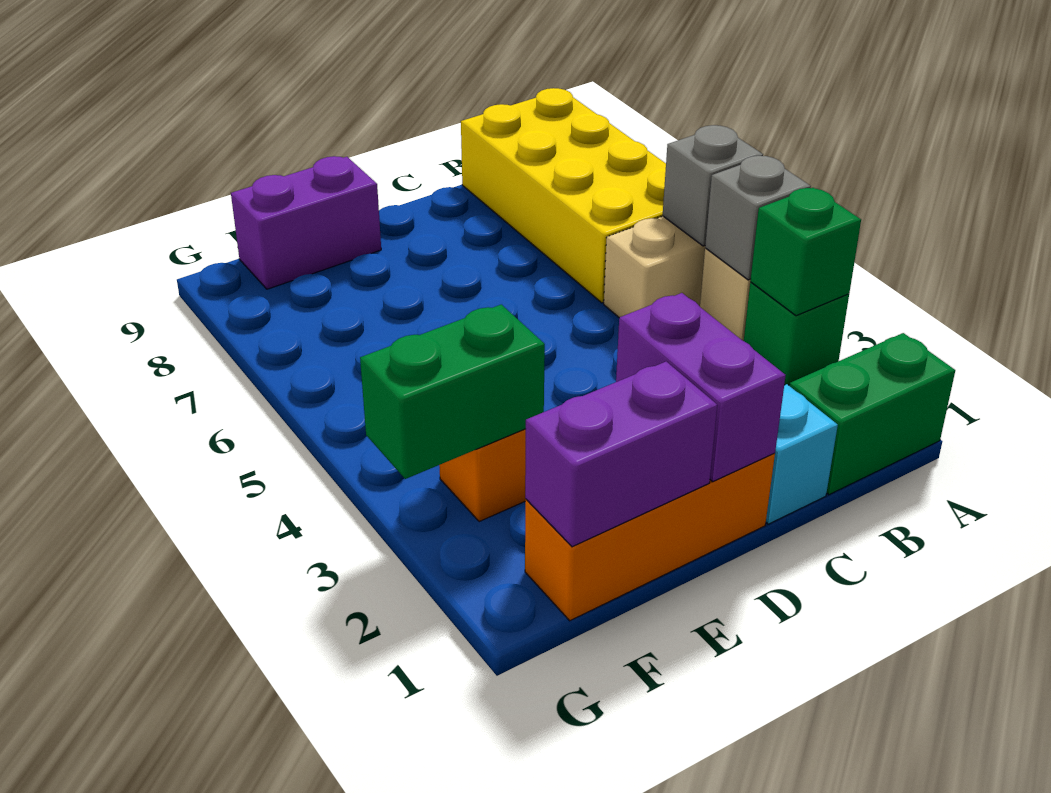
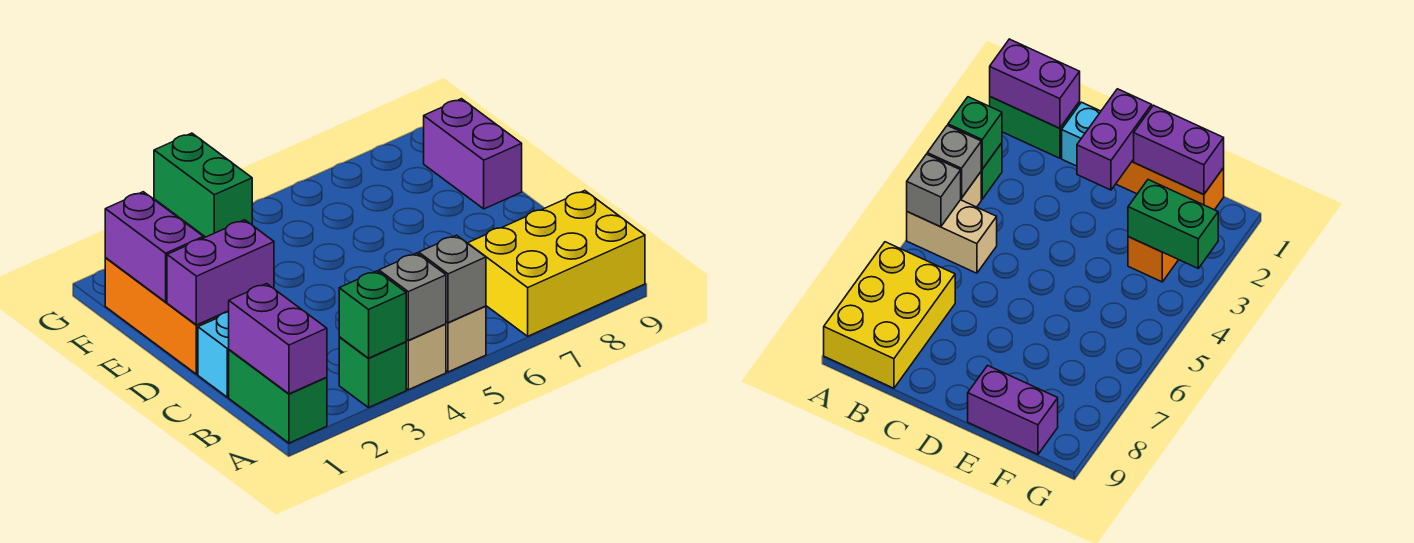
none -> purple brick A1:B1 level 2
yellow brick A6:B9 level 1 -> yellow brick A7:B9 level 1

